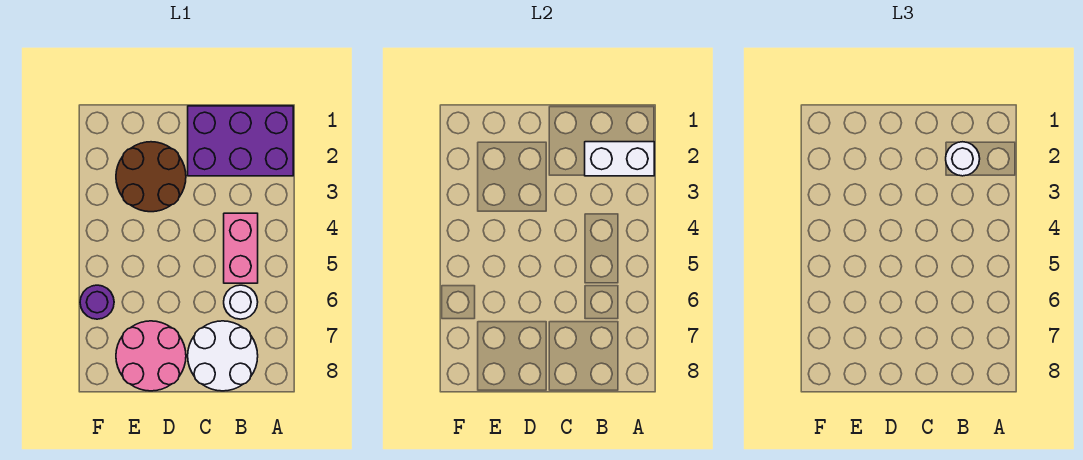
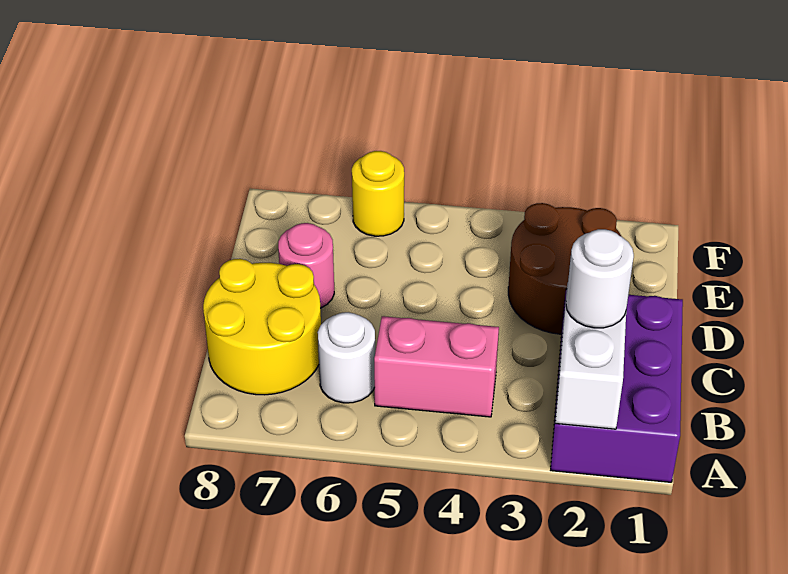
white round brick B7:C8 level 1 -> yellow round brick B7:C8 level 1
pink round brick D7:E8 level 1 -> pink round brick D7 level 1
purple round brick F6 level 1 -> yellow round brick F6 level 1

